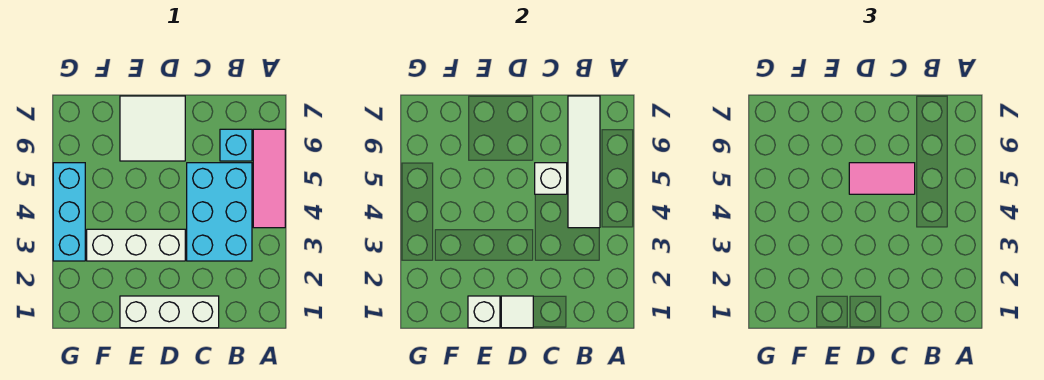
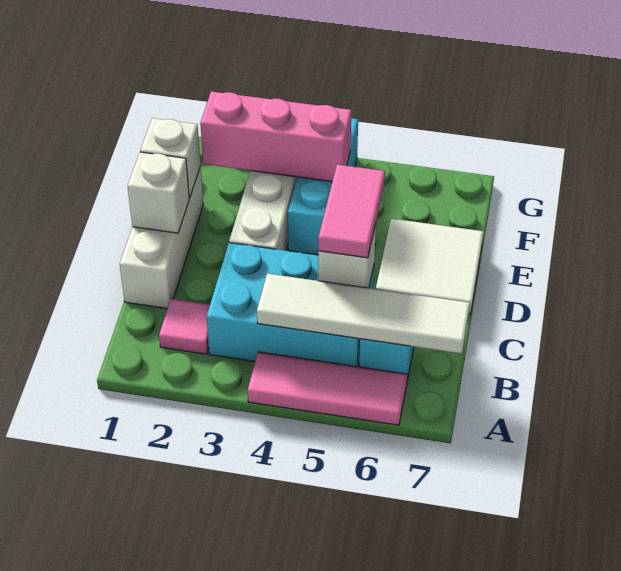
none -> pink tile B2 level 1
white tile D1 level 2 -> white brick D1 level 2
none -> pink brick F2:F4 level 2
cyan brick G3:G5 level 1 -> cyan brick E4:G4 level 1

